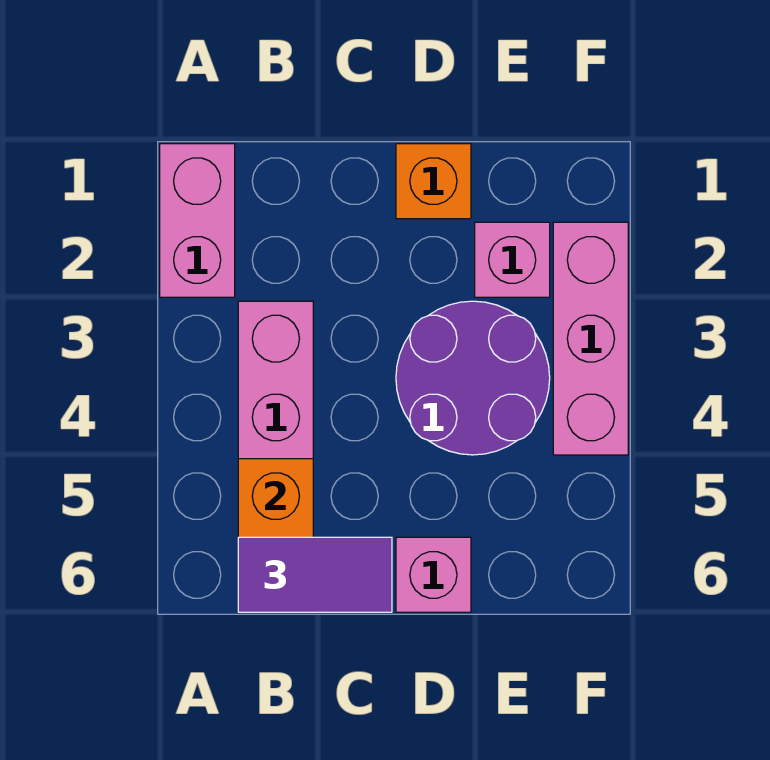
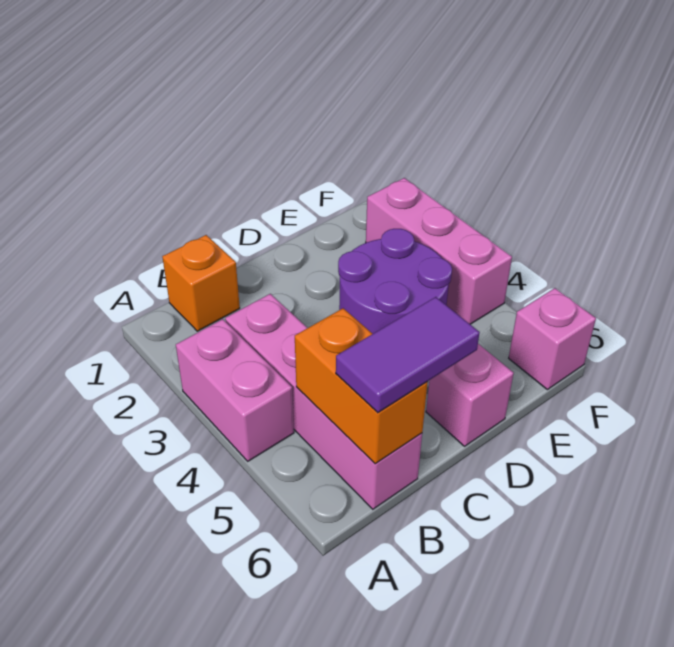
pink brick A1:A2 level 1 -> pink brick A3:A4 level 1
orange brick D1 level 1 -> orange brick B1 level 1
pink brick E2 level 1 -> pink brick F6 level 1

